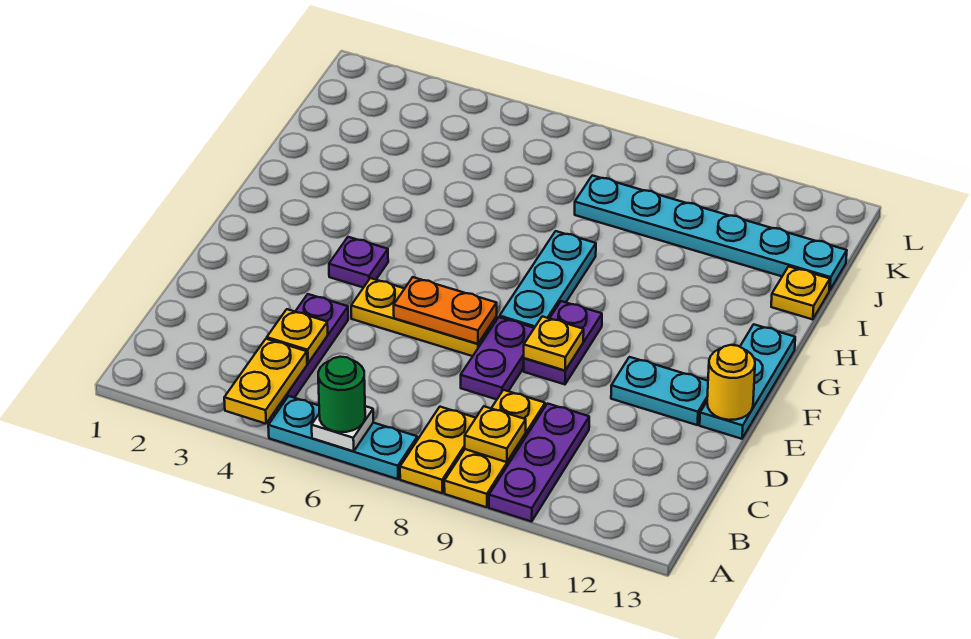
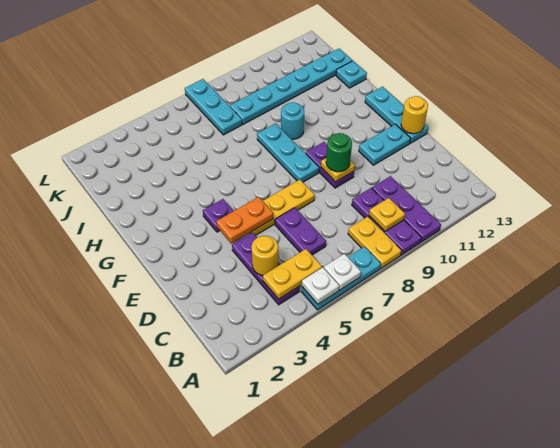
yellow plate A4:B4 level 2 -> yellow plate B4:B5 level 2
none -> white plate A5 level 2
green round brick A6 level 3 -> green round brick E9 level 3
yellow plate A9:C9 level 1 -> purple plate A9:C9 level 1
yellow plate C4 level 2 -> yellow round brick C4 level 2
purple plate D8:E8 level 1 -> purple plate C6:D6 level 1
orange plate E6:E7 level 2 -> orange plate E4:E5 level 2
none -> cyan round brick H9 level 1
yellow plate I13 level 1 -> cyan plate I13 level 1
none -> cyan plate J7:L7 level 1

